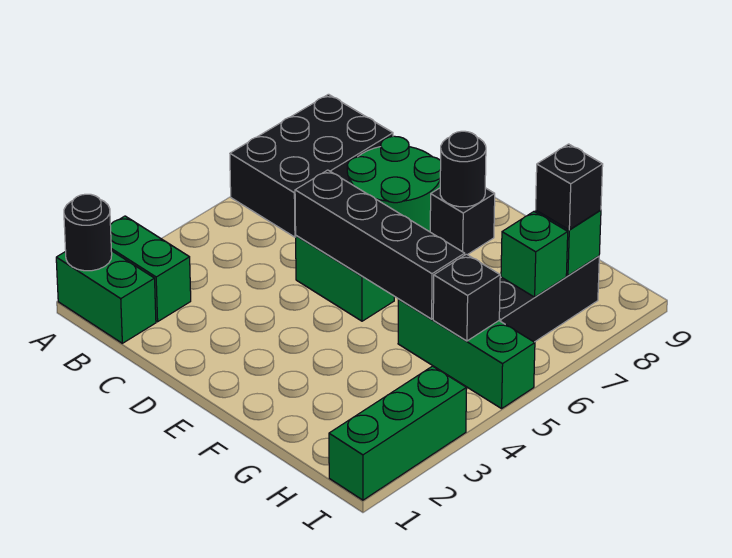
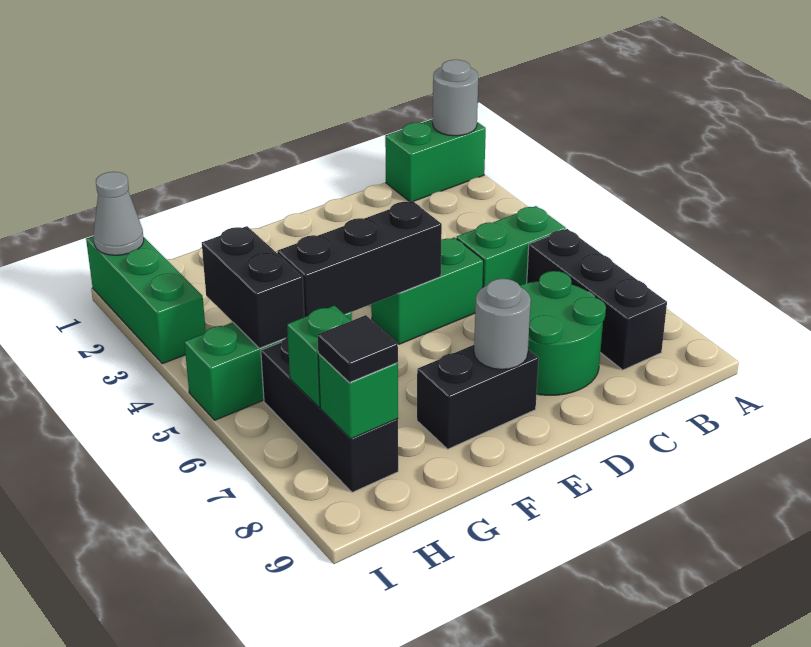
black round brick A1 level 2 -> grey round brick A1 level 2
green brick A2:B2 level 1 -> green brick B5:C5 level 1
black brick A6:B8 level 1 -> black brick B6:B8 level 1
black brick D5:G5 level 2 -> black brick E5:G5 level 2
black brick E8 level 1 -> black brick E8:F8 level 1
black round brick E8 level 2 -> grey round brick E8 level 2
black brick H5 level 2 -> black brick H4:H5 level 2
black brick H8 level 3 -> black tile H8 level 3
none -> grey cone I1 level 2

